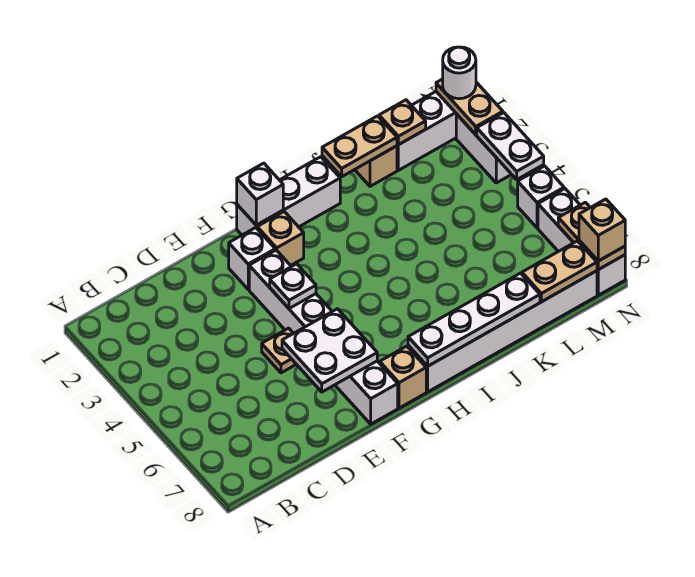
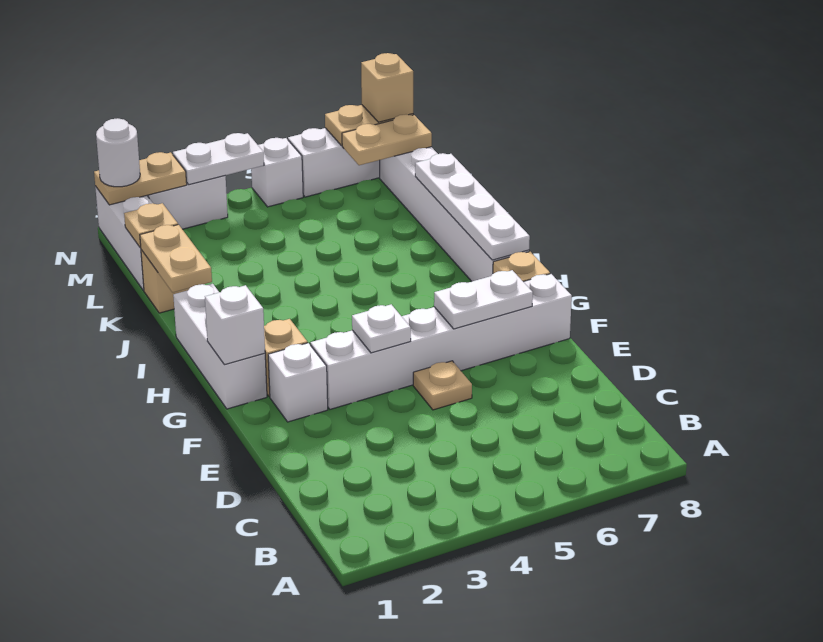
white plate E6:F7 level 2 -> white plate F6:F7 level 2
tan plate L8:M8 level 2 -> tan plate M7:M8 level 2

